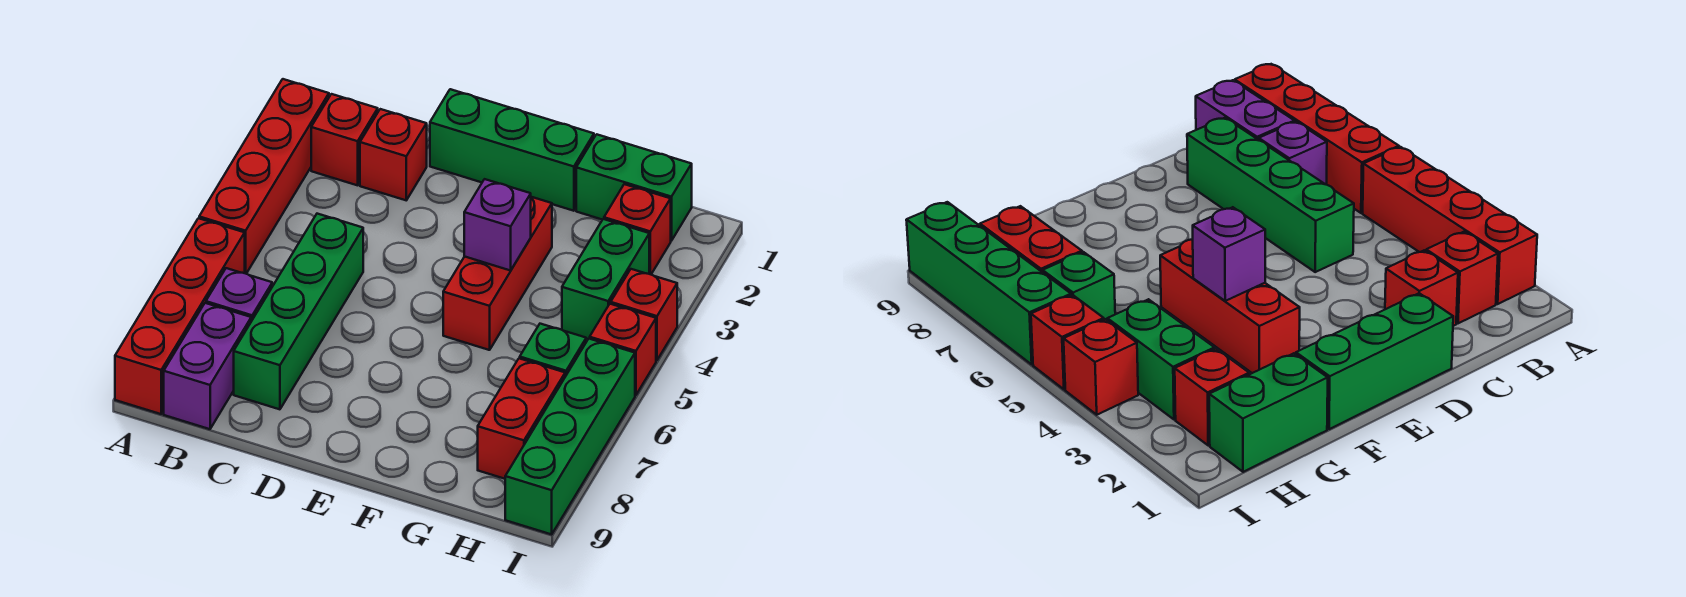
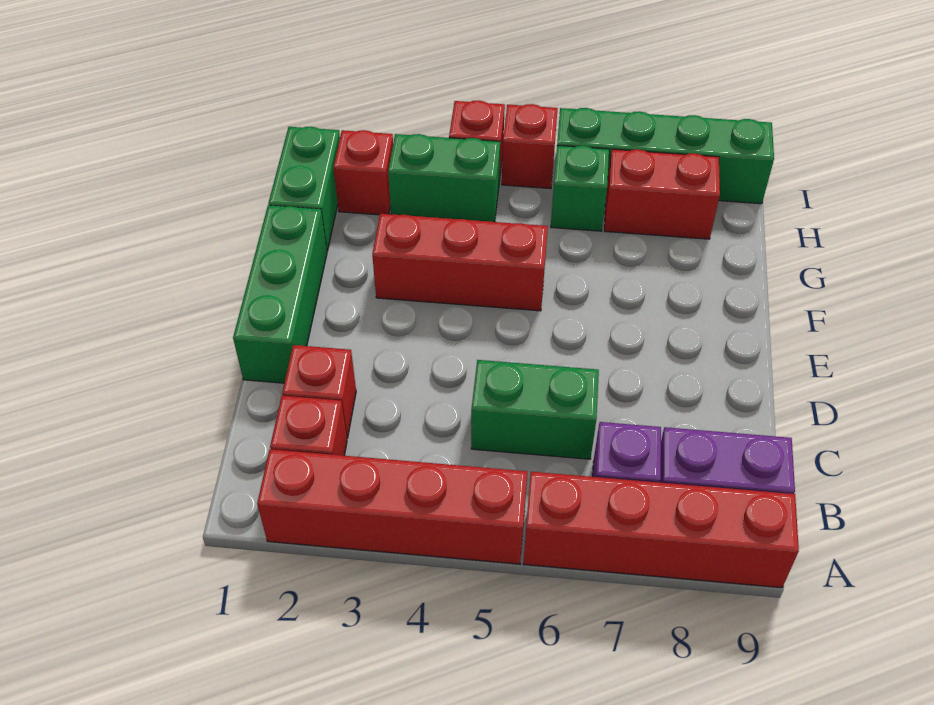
green brick C5:C8 level 1 -> green brick C5:C6 level 1
purple brick F4 level 2 -> none

